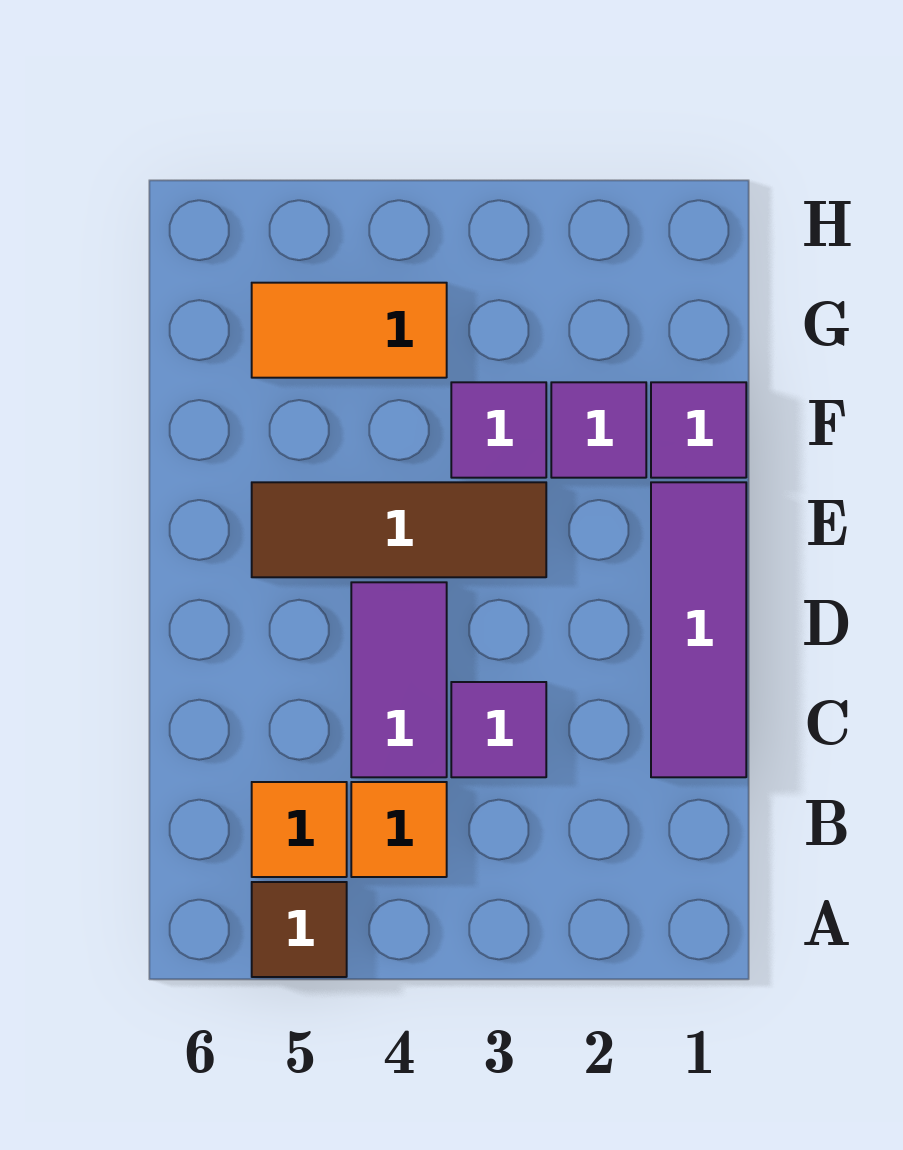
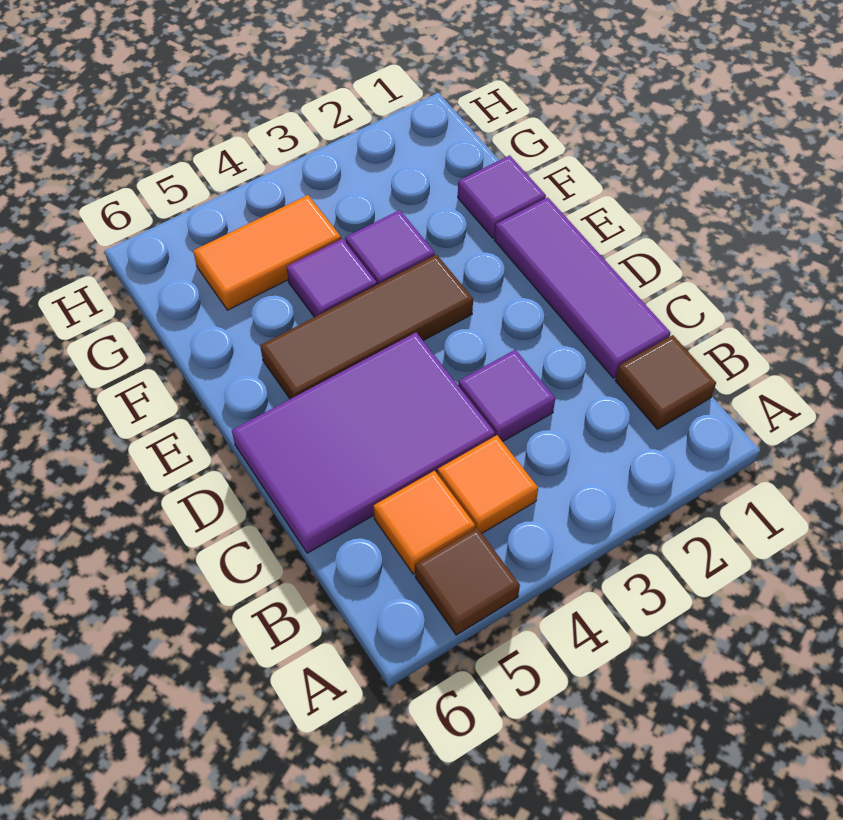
none -> brown tile B1 level 1
purple tile C4:D4 level 1 -> purple tile C4:D6 level 1
purple tile F2 level 1 -> purple tile F4 level 1

